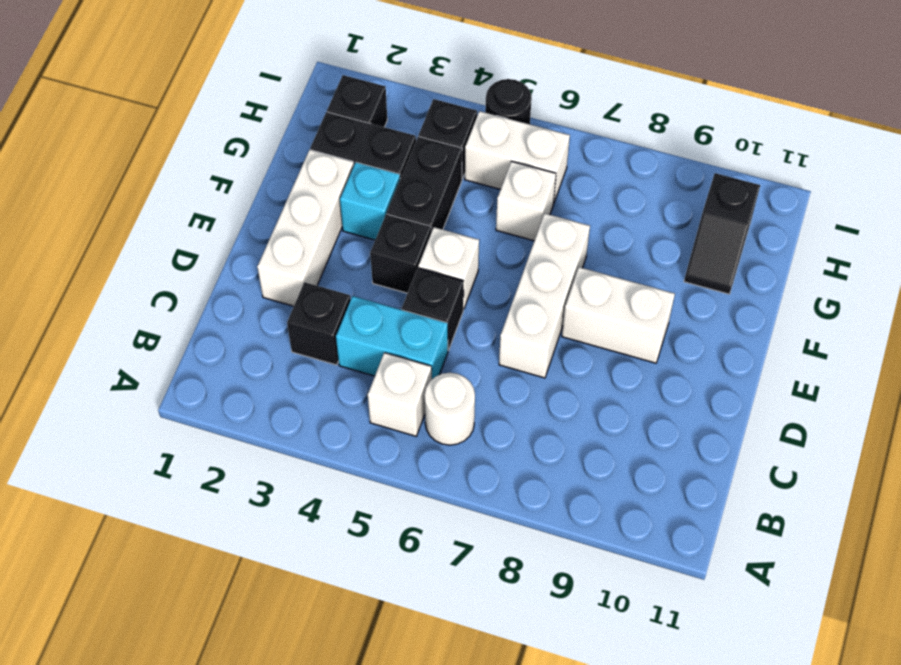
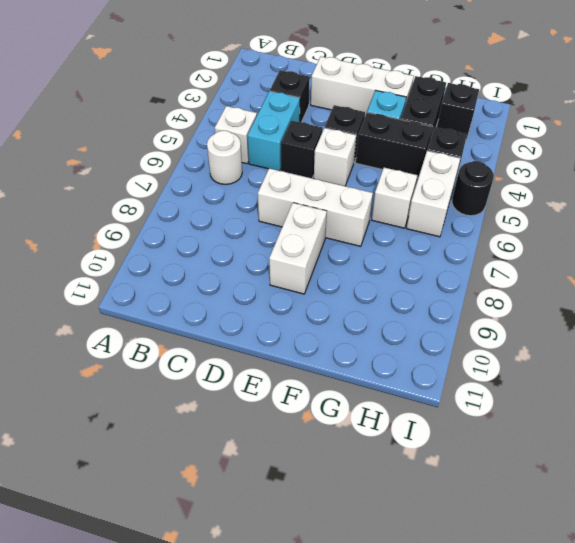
black slope G10:H10 level 1 top H -> none

